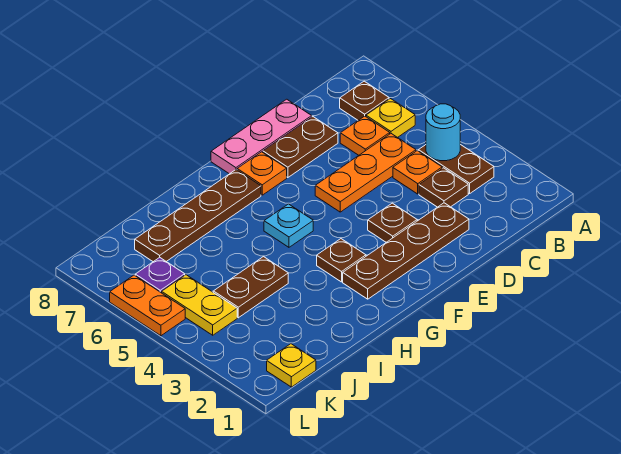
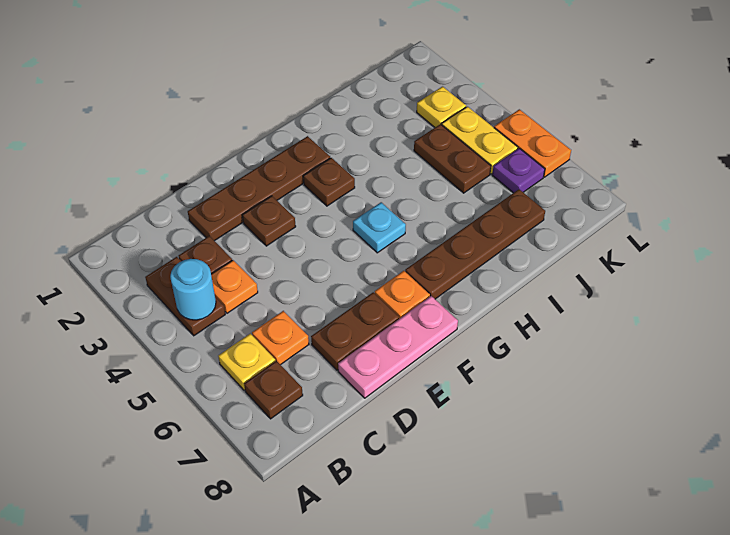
orange plate C5:E5 level 1 -> none
brown plate I4:J4 level 1 -> brown plate J4:J5 level 1
yellow plate K1 level 1 -> yellow plate K3 level 1

